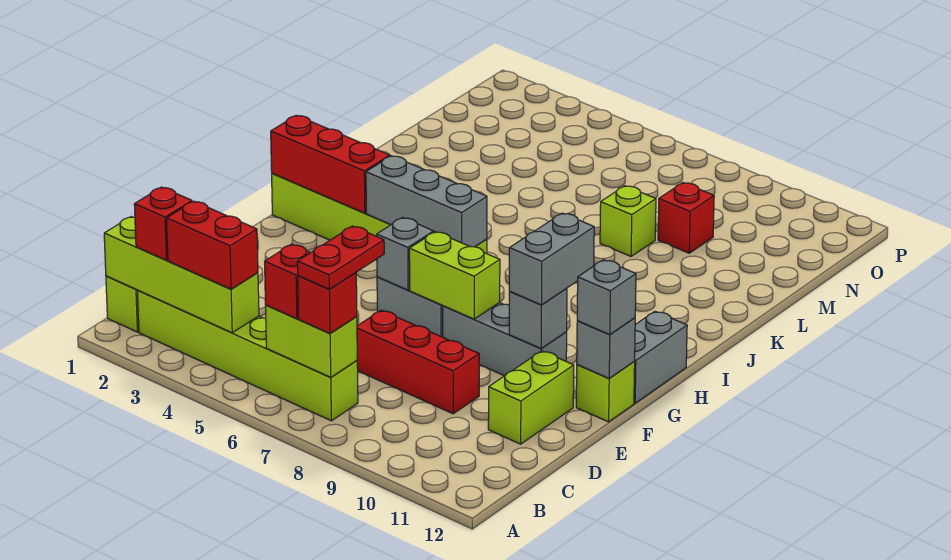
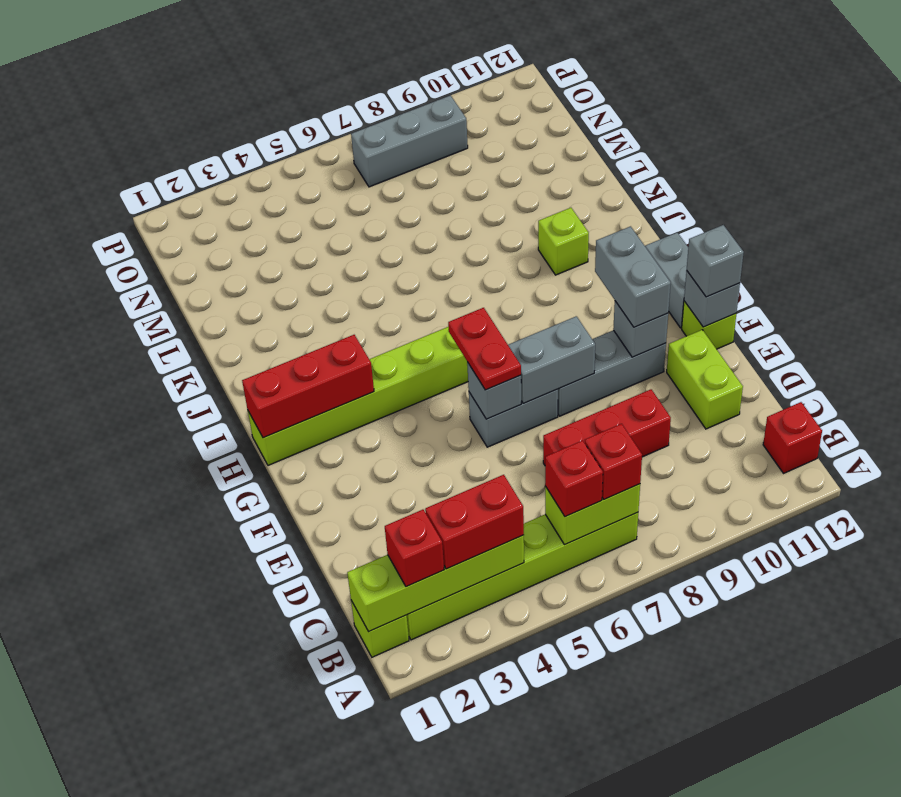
red plate B7:C7 level 4 -> red plate F6:G6 level 3
lime brick F7:F8 level 2 -> grey brick F7:F8 level 2
grey brick H4:H6 level 2 -> grey brick O7:O9 level 1
lime brick L8 level 1 -> lime brick J10 level 1
red brick M9 level 1 -> red brick B12 level 1

